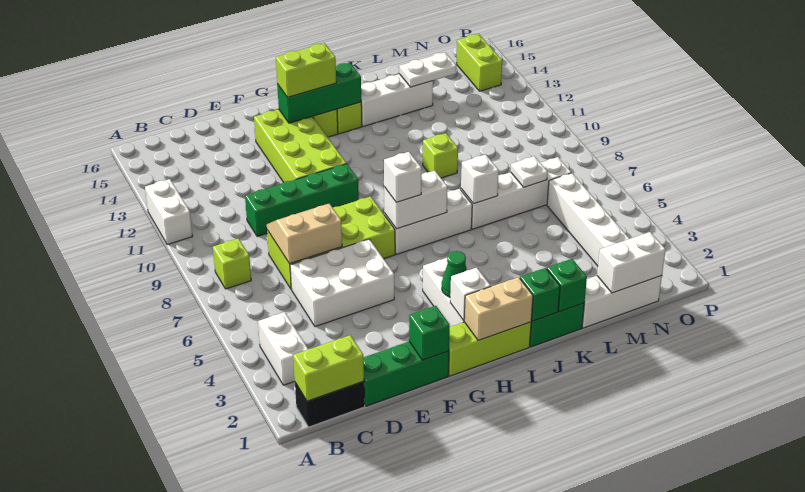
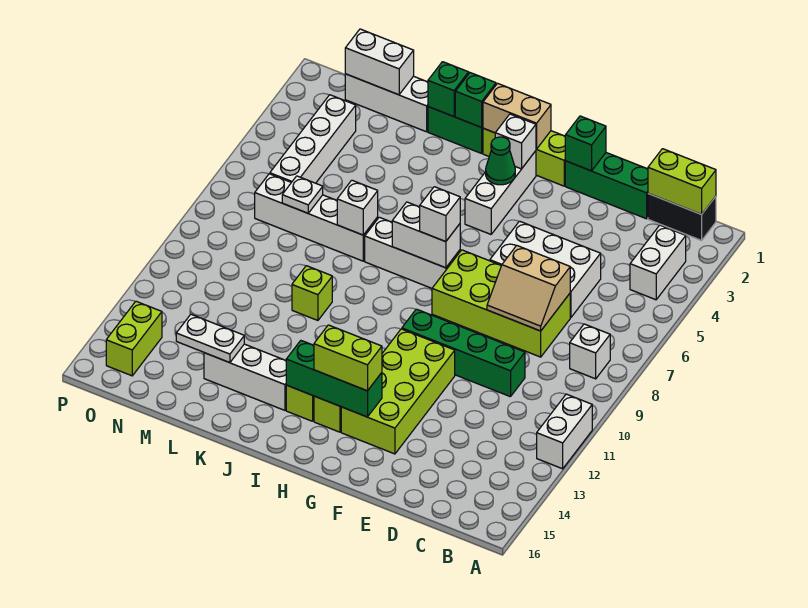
lime brick B8 level 1 -> white brick B8 level 1

